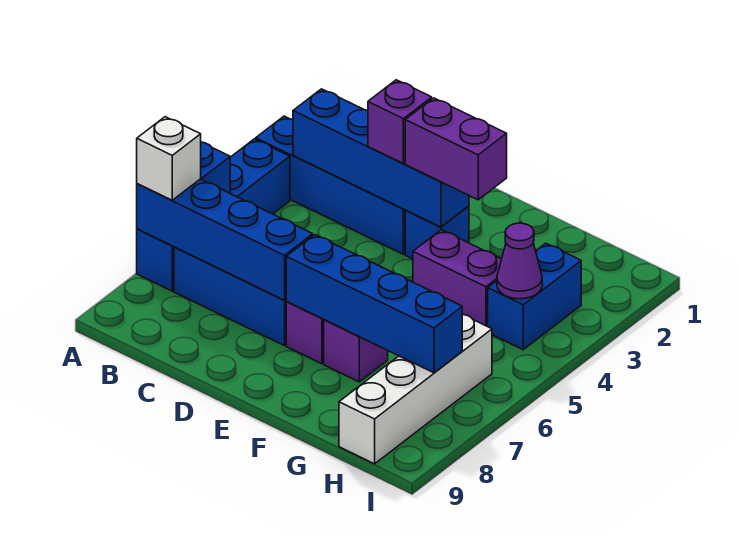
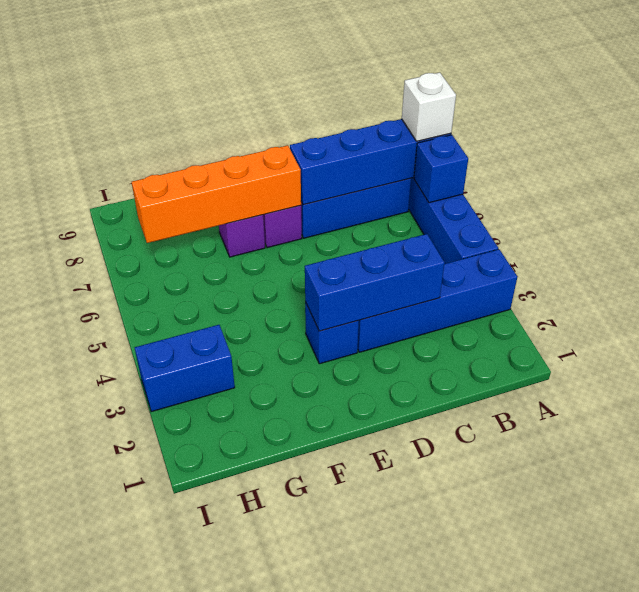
blue brick B3:E3 level 2 -> blue brick C3:E3 level 2
purple brick D3 level 3 -> none
purple brick E3:F3 level 3 -> none
blue brick E7:H7 level 2 -> orange brick E7:H7 level 2
purple brick F4:G4 level 1 -> none
blue brick H3:H4 level 1 -> blue brick H3:I3 level 1
purple cone H4 level 2 -> none
white brick H6:H9 level 1 -> none

